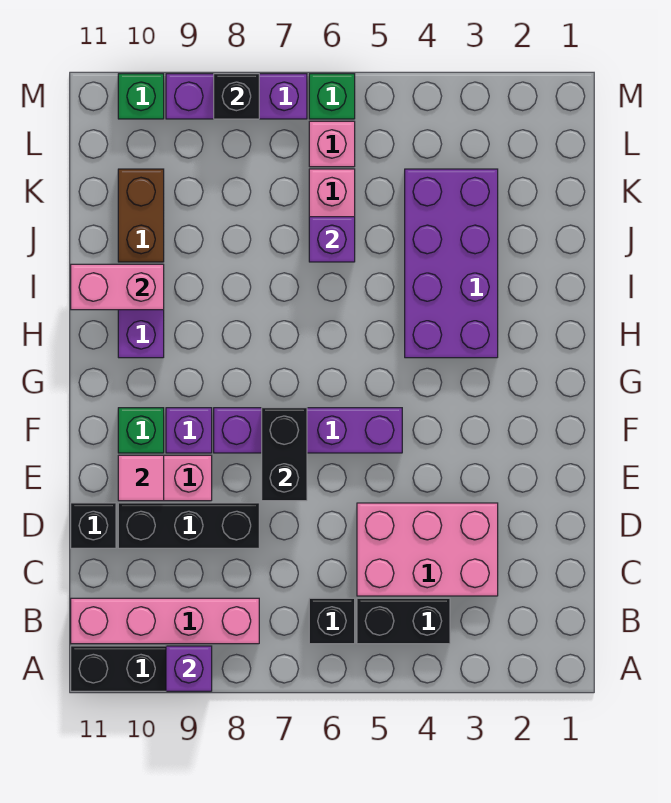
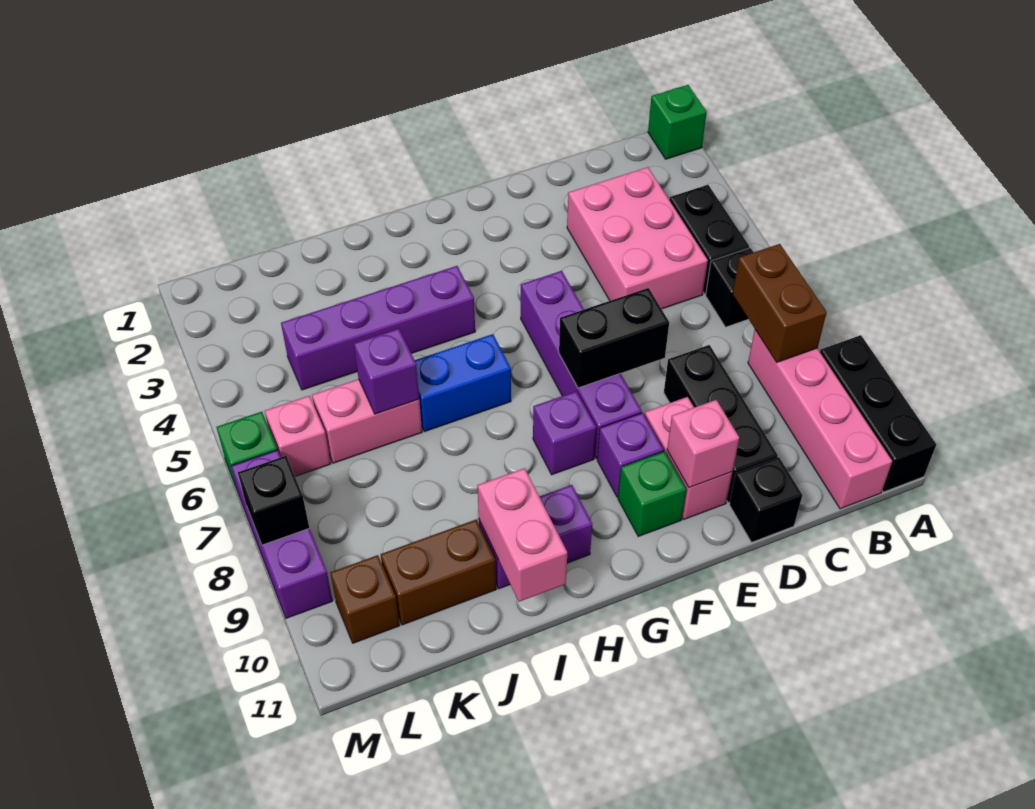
purple brick A9 level 2 -> purple brick G8 level 1
none -> brown brick B7:B8 level 2
pink tile E10 level 2 -> pink brick E10 level 2
purple brick H3:K4 level 1 -> purple brick H4:K4 level 1
none -> blue brick H6:I6 level 1
none -> brown brick L10 level 1
green brick M10 level 1 -> green brick A1 level 1

